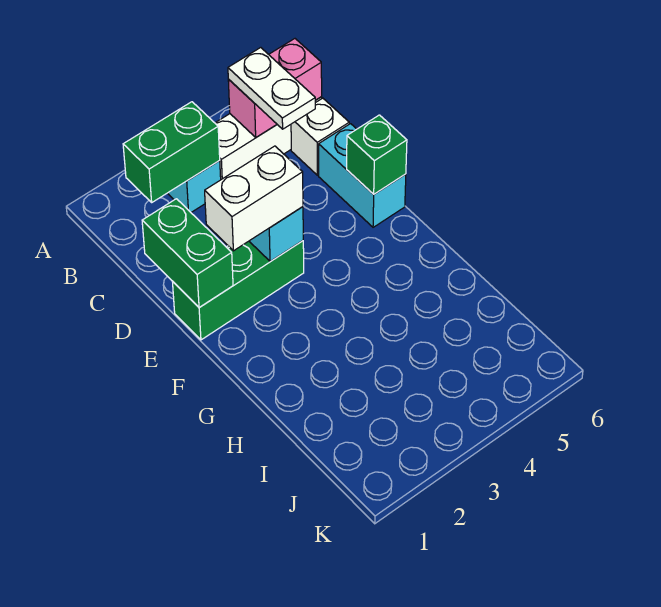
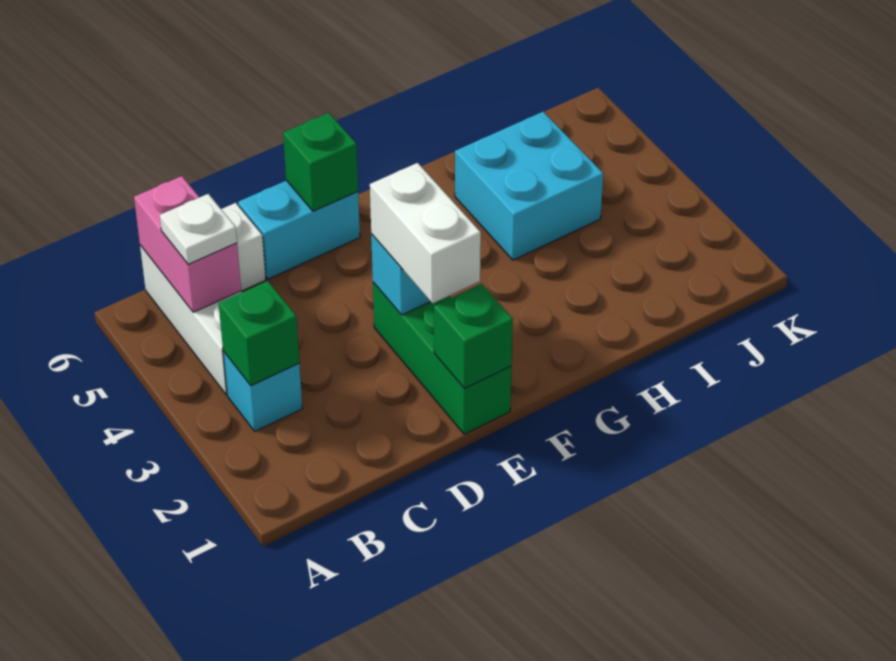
green brick B2:B3 level 2 -> green brick B3 level 2
white plate B5:C5 level 3 -> white plate B5 level 3
green brick D1:E1 level 2 -> green brick E1 level 2
none -> cyan brick H4:I5 level 1

